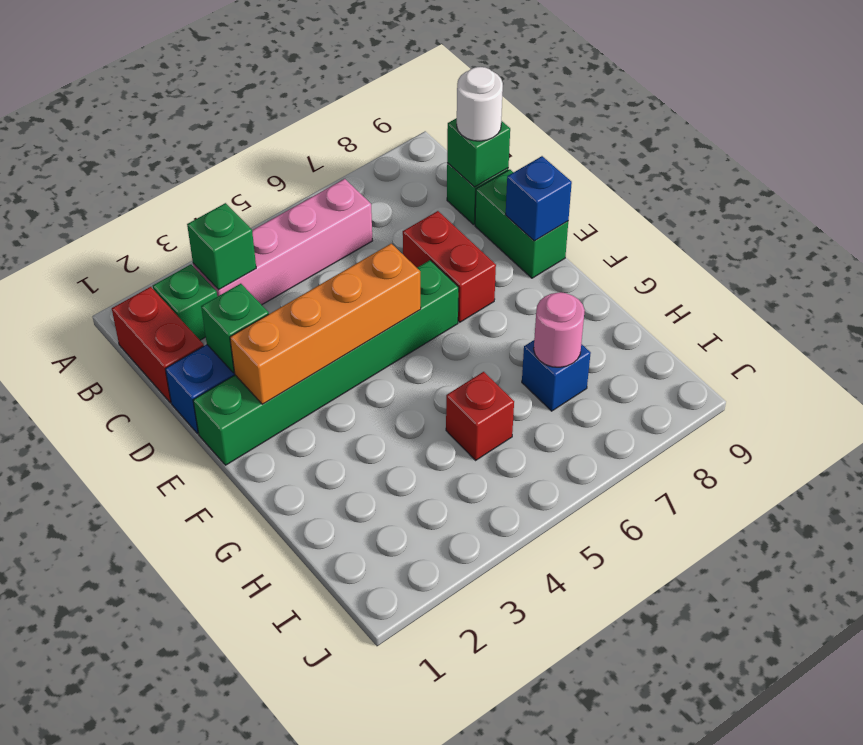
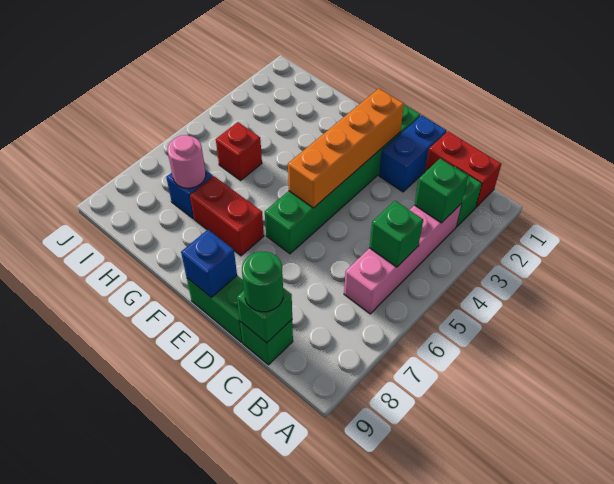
white round brick C9 level 3 -> green round brick C9 level 3
green brick D2 level 2 -> green brick B5 level 2
red brick D7:E7 level 1 -> red brick F7:G7 level 1

